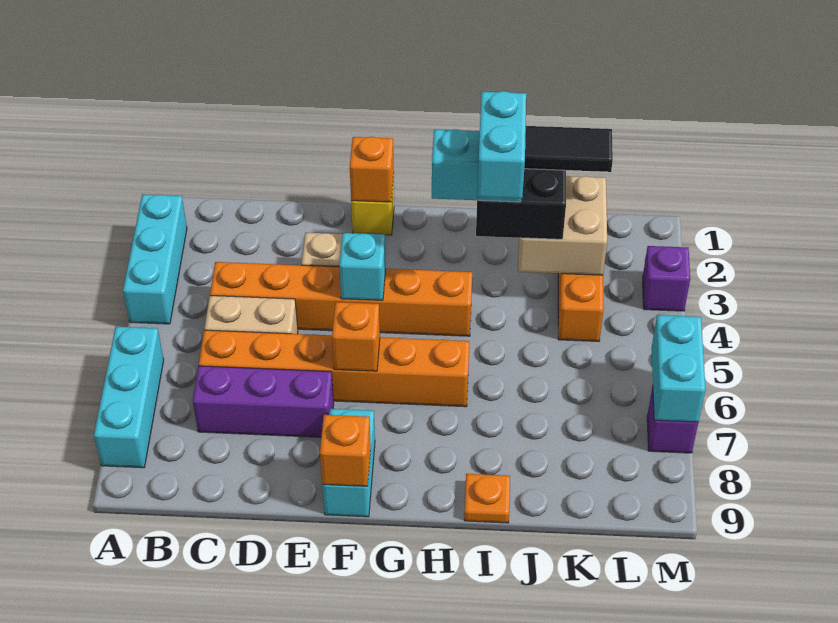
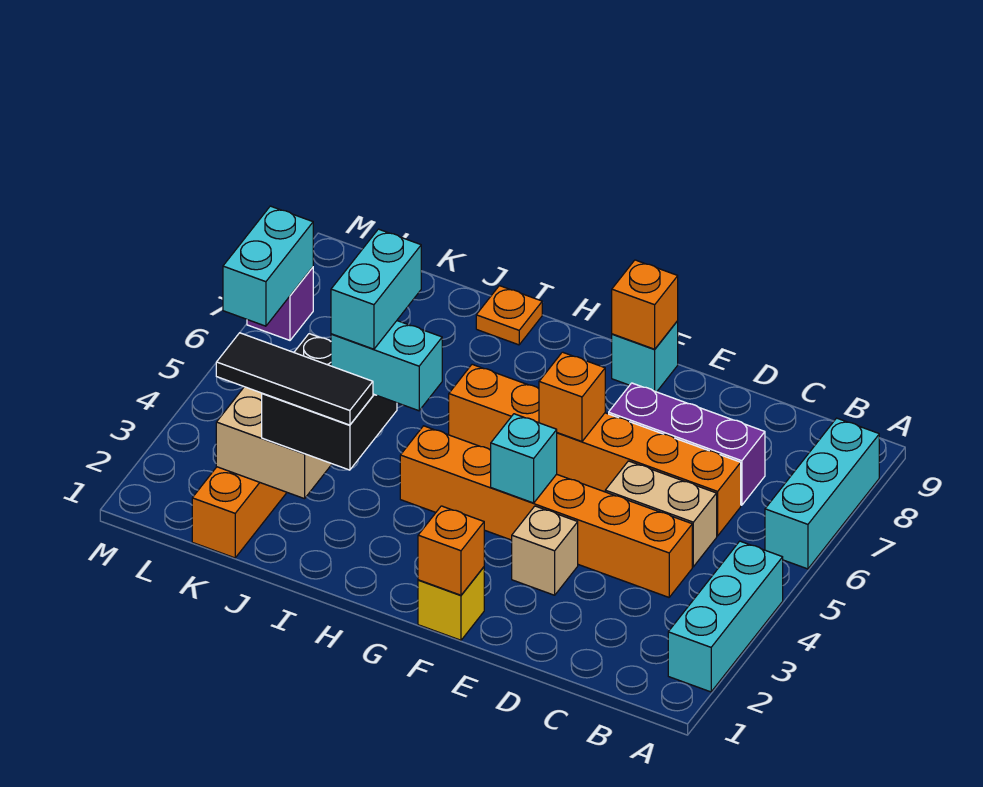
cyan brick F8:F9 level 1 -> cyan brick F9 level 1
purple brick M3 level 1 -> none

